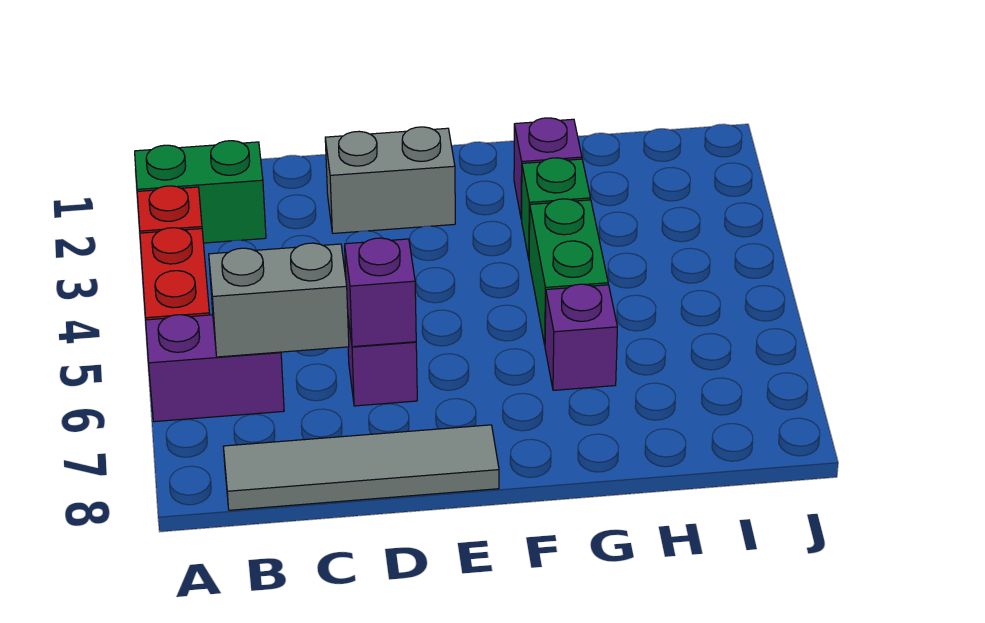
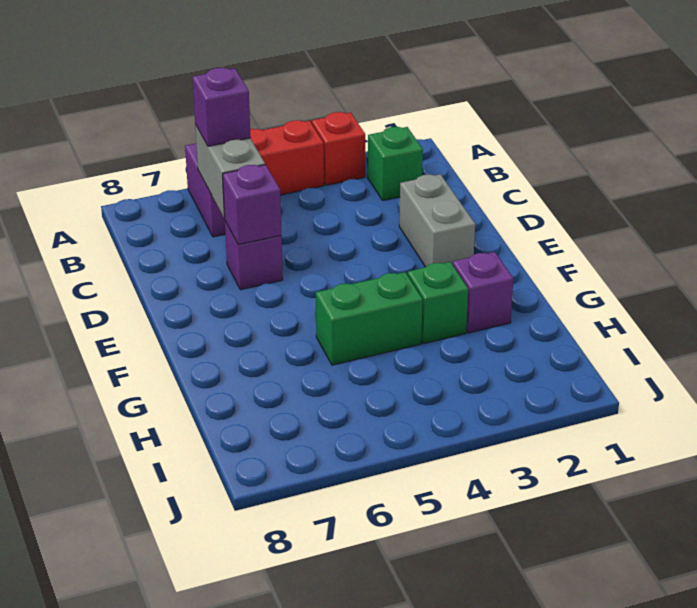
green brick A2:B2 level 1 -> green brick B2 level 1
grey tile B8:E8 level 1 -> none
purple brick G6 level 1 -> purple brick B6 level 3

